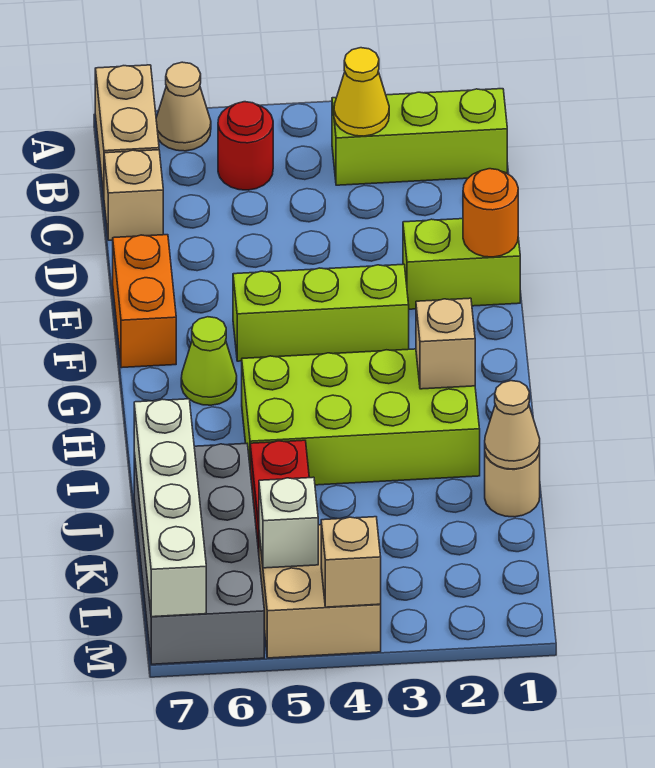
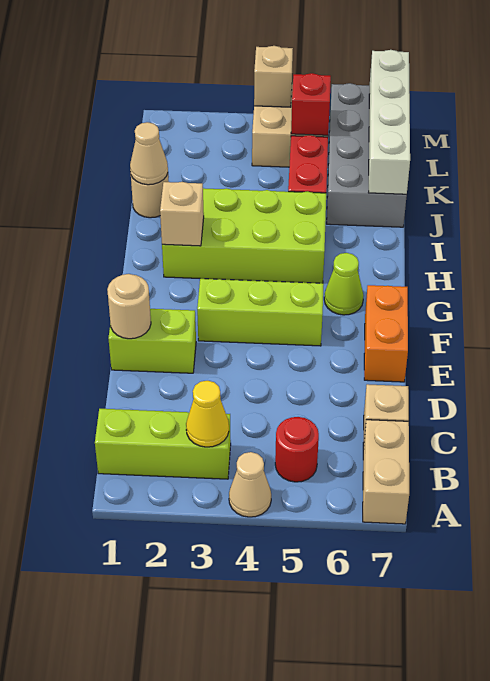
tan cone A6 level 1 -> tan cone A4 level 1
orange round brick E1 level 2 -> tan round brick E1 level 2
white brick L5 level 2 -> red brick L5 level 2

